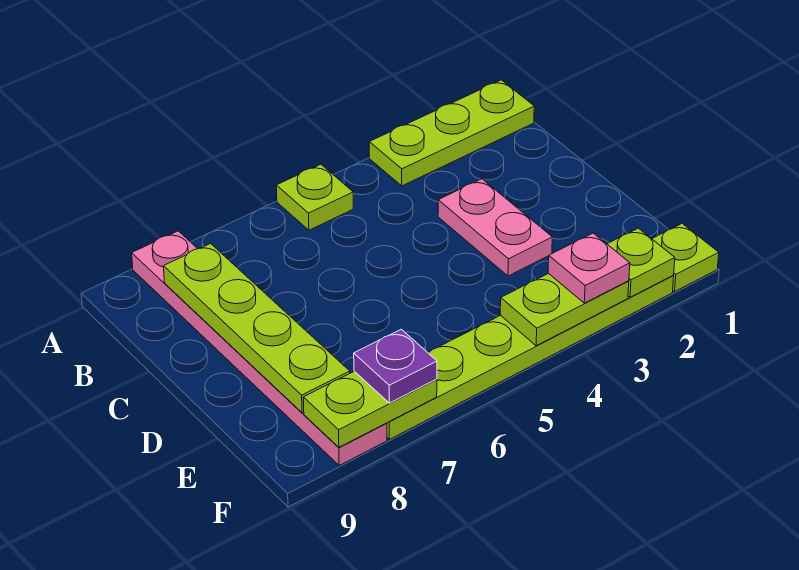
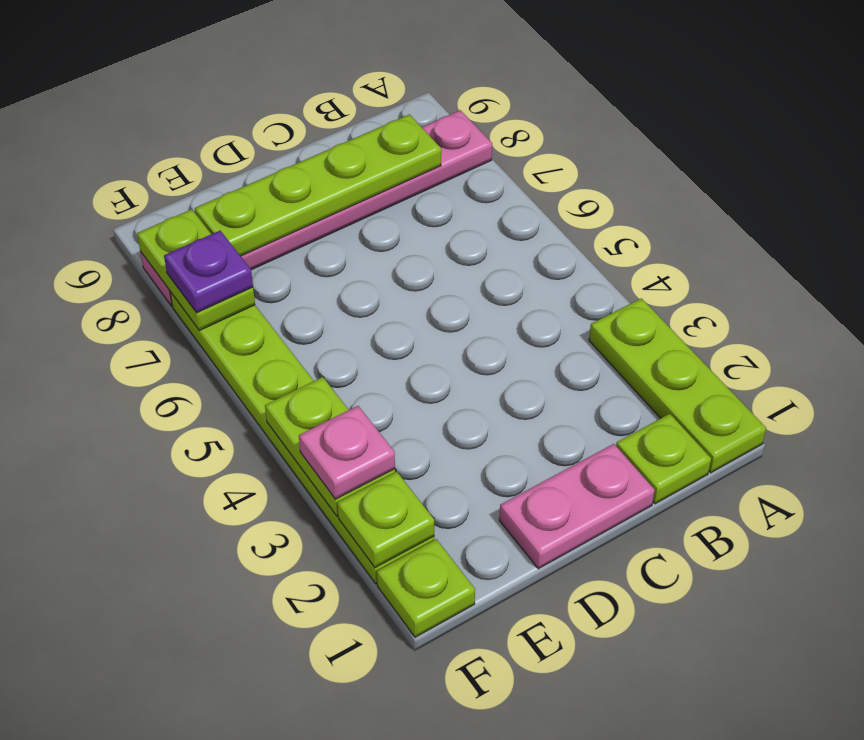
lime plate A5 level 1 -> lime plate B1 level 1
pink plate C3:D3 level 1 -> pink plate C1:D1 level 1

